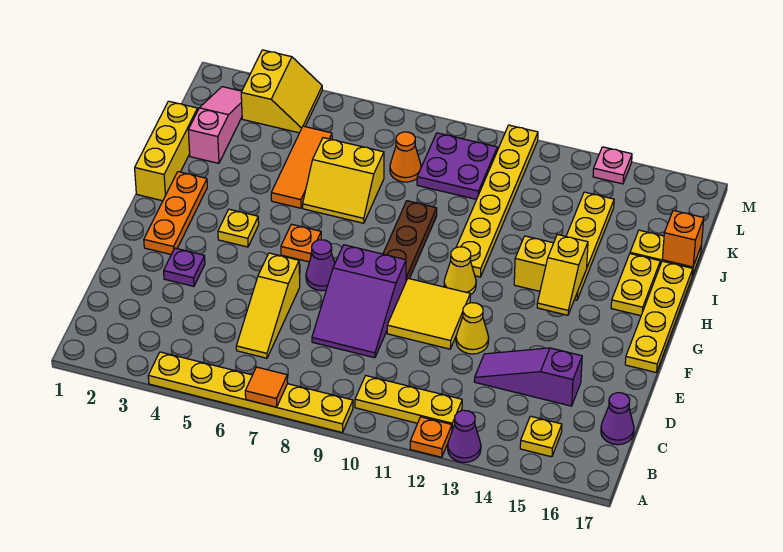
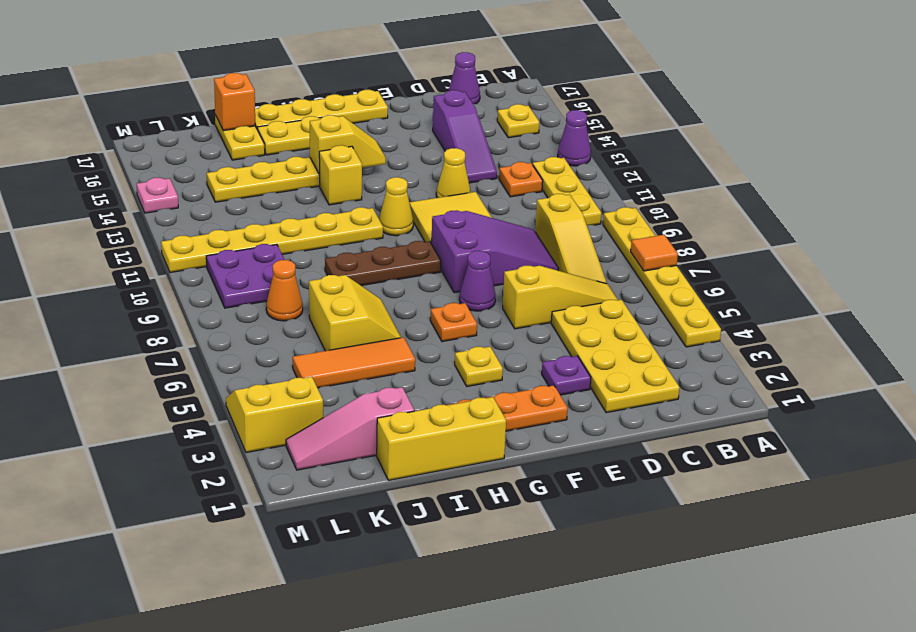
orange plate A12 level 1 -> orange plate C12 level 1
none -> yellow plate C2:D5 level 1
none -> yellow slope C7:C9 level 1 top 9

